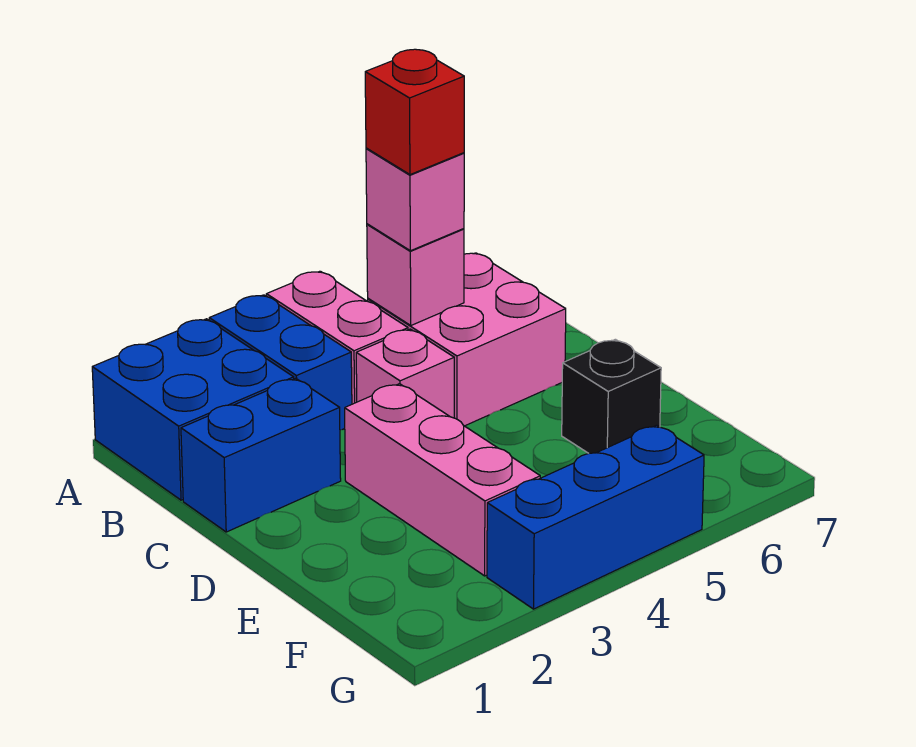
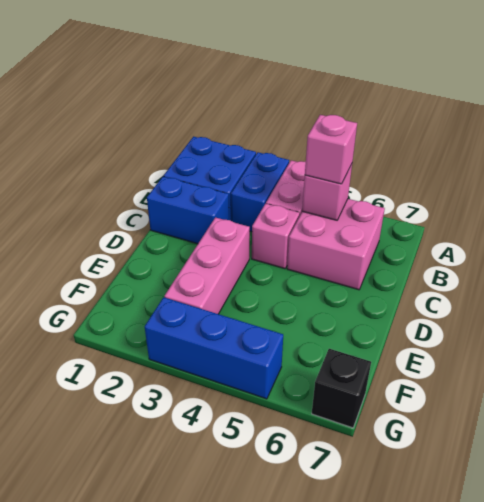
red brick B5 level 4 -> none
black brick E6 level 1 -> black brick G7 level 1

